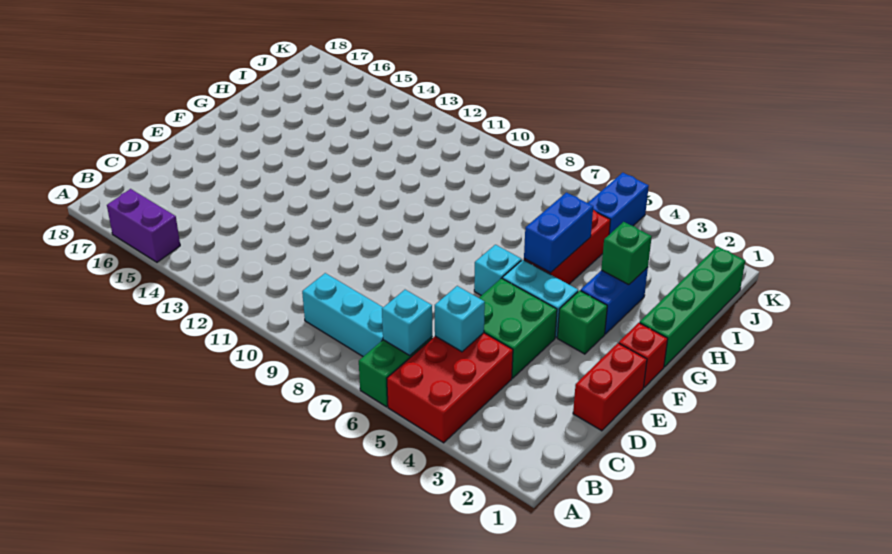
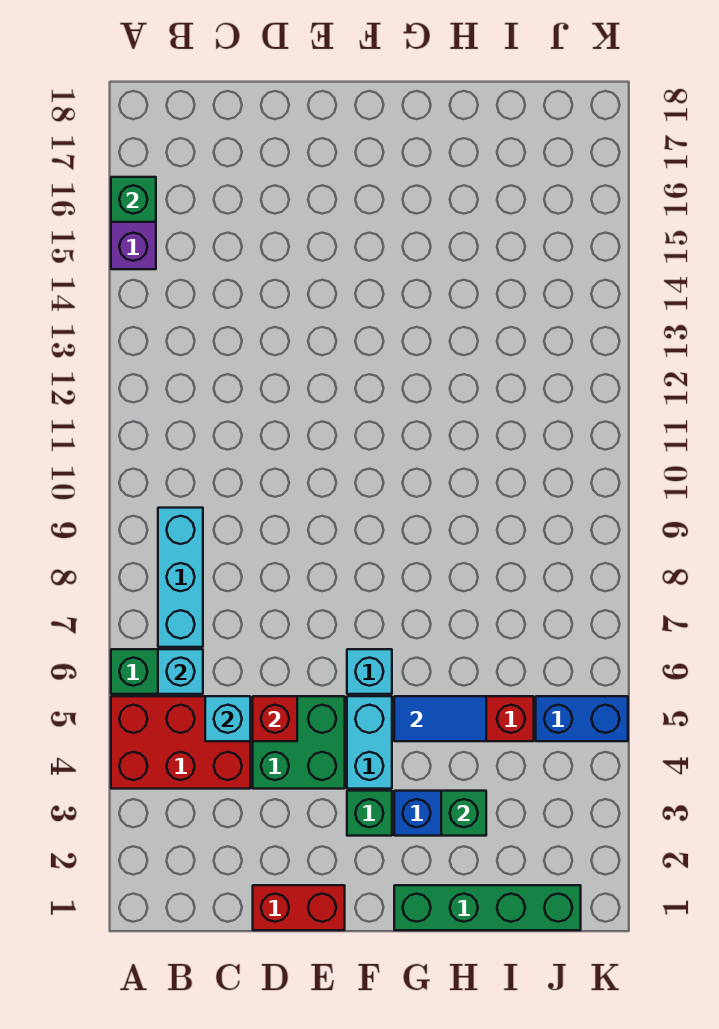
none -> green brick A16 level 2
red brick F1 level 1 -> red brick D5 level 2
blue brick G5:H5 level 2 -> blue tile G5:H5 level 2

